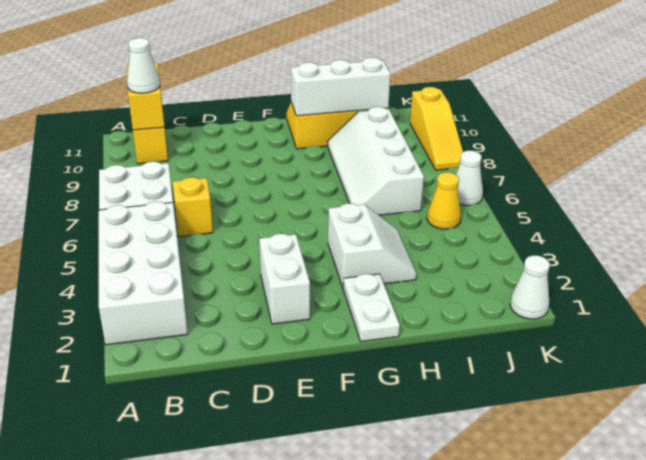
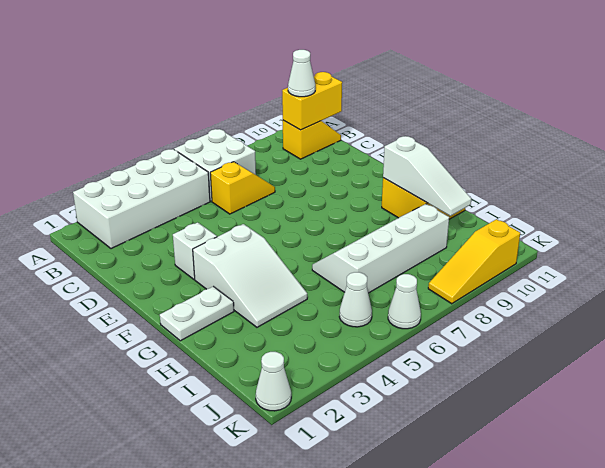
white brick E2:E3 level 1 -> white brick E3 level 1
white slope G3:H4 level 1 top G -> white slope F3:H4 level 1 top F
white brick G10:I10 level 2 -> white slope G10:I10 level 2 top G
yellow cone J5 level 1 -> white cone J5 level 1

